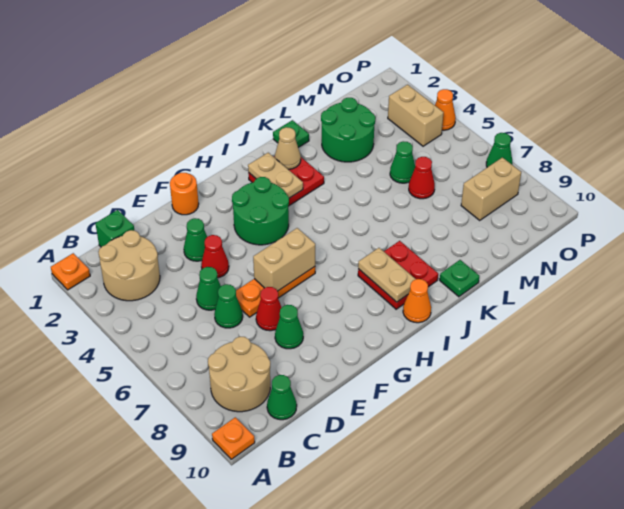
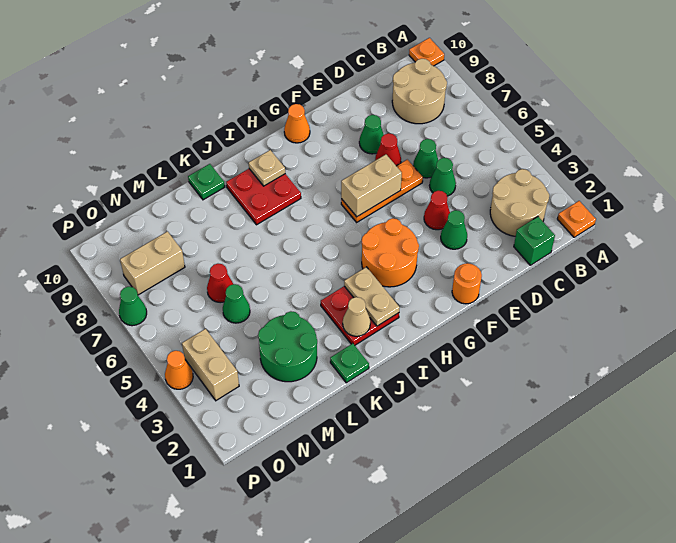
green cone C10 level 1 -> none
green round brick G3:H4 level 1 -> orange round brick G3:H4 level 1
tan plate I8:I9 level 2 -> tan plate I9 level 2
orange cone I10 level 1 -> orange cone G10 level 1

